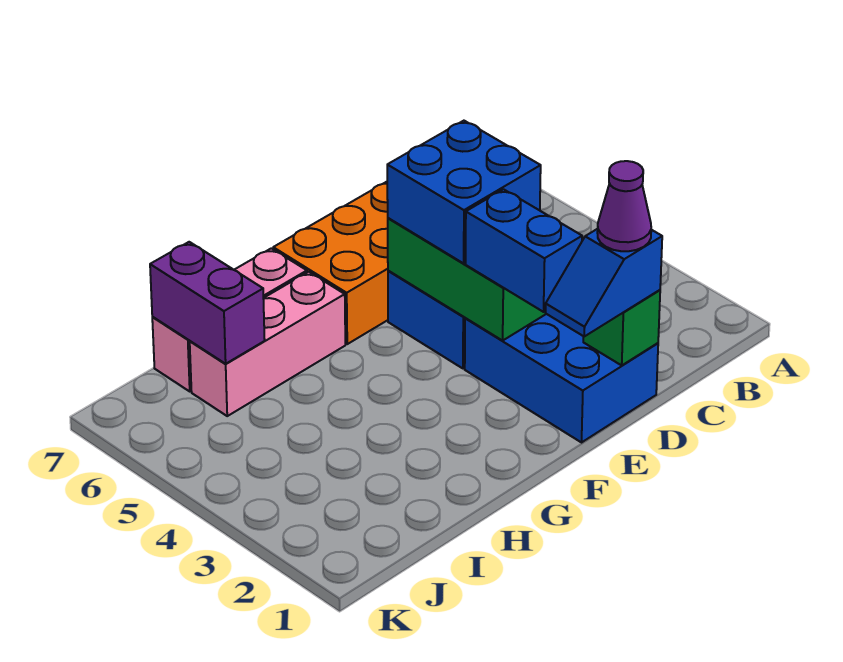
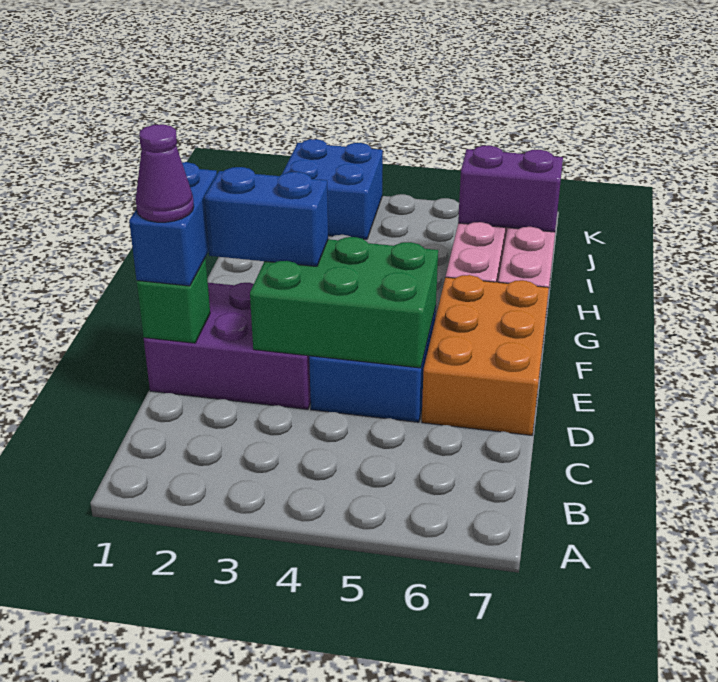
blue brick D1:E3 level 1 -> purple brick D1:E3 level 1
blue slope D1:E1 level 3 top D -> blue brick D1:E1 level 3
blue brick D4:E5 level 3 -> blue brick J2:K3 level 1

